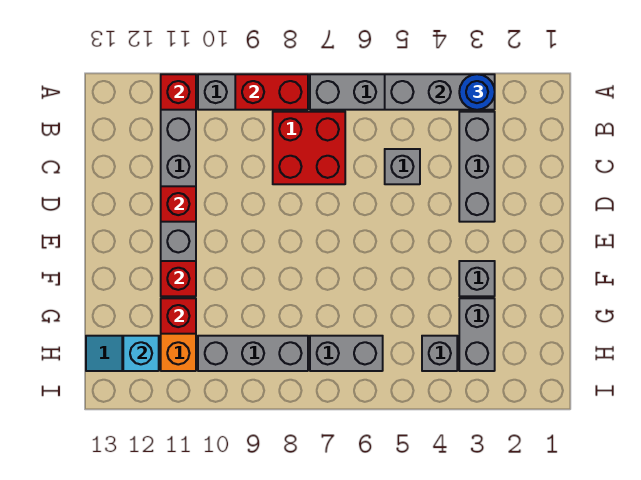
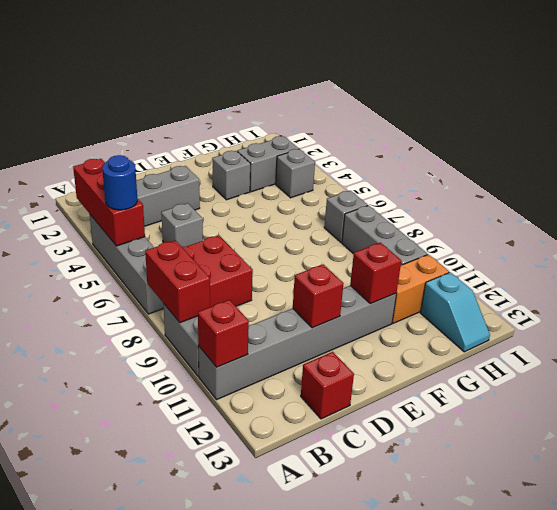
grey brick A3:A5 level 2 -> red brick A3:A5 level 2
blue round brick A3 level 3 -> blue round brick A5 level 3
red brick G11 level 2 -> red brick C13 level 1
grey brick H6:H7 level 1 -> grey brick H7 level 1
cyan brick H12 level 2 -> none

